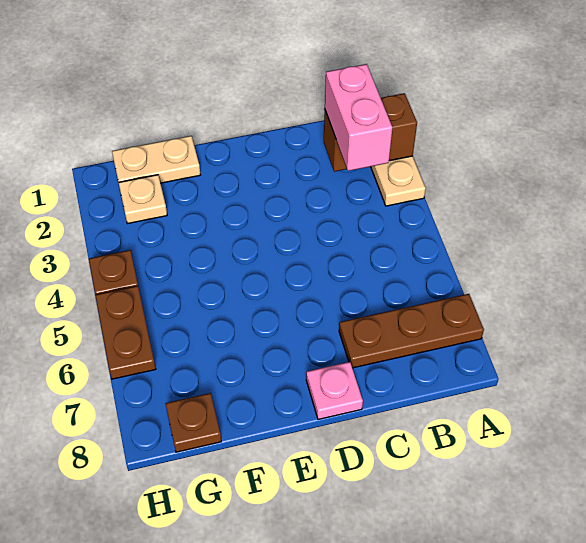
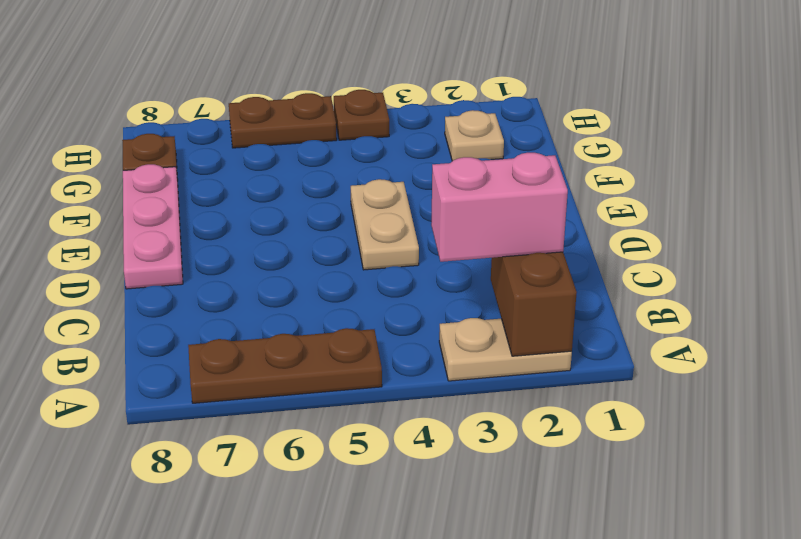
brown plate A7:C7 level 1 -> brown plate A5:A7 level 1
pink plate D8 level 1 -> pink plate D8:F8 level 1
tan plate F1:G1 level 1 -> tan plate D4:E4 level 1

